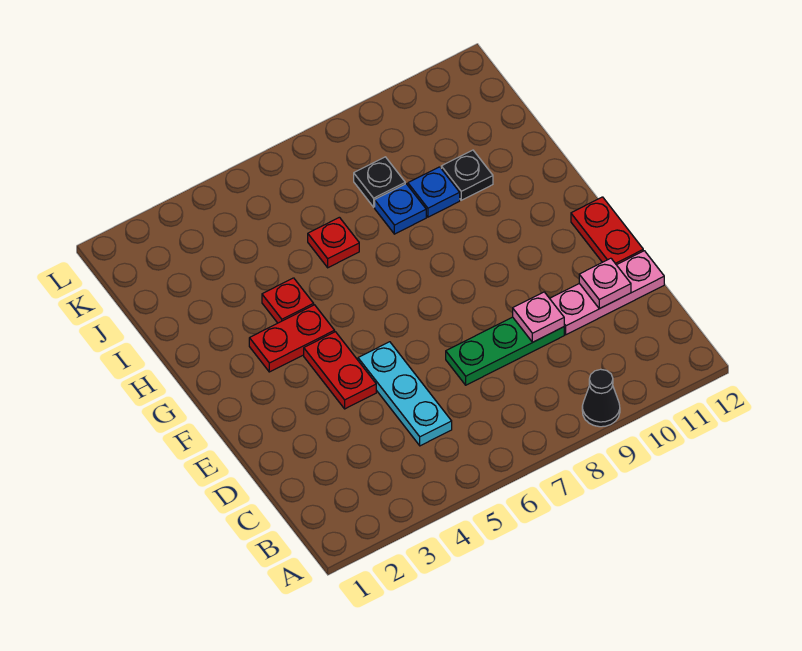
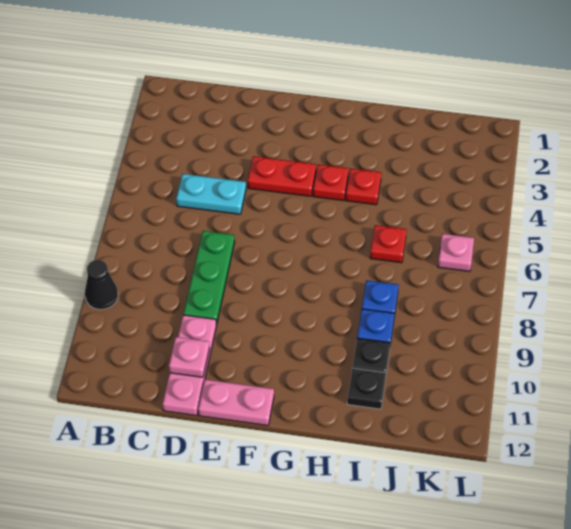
cyan plate C5:E5 level 1 -> cyan plate C5:D5 level 1
pink plate D9 level 2 -> pink plate K6 level 1
red plate E12:F12 level 1 -> pink plate E12:F12 level 1
red plate G3:G4 level 1 -> red plate G4 level 1
black plate J8 level 1 -> black plate I11 level 1

